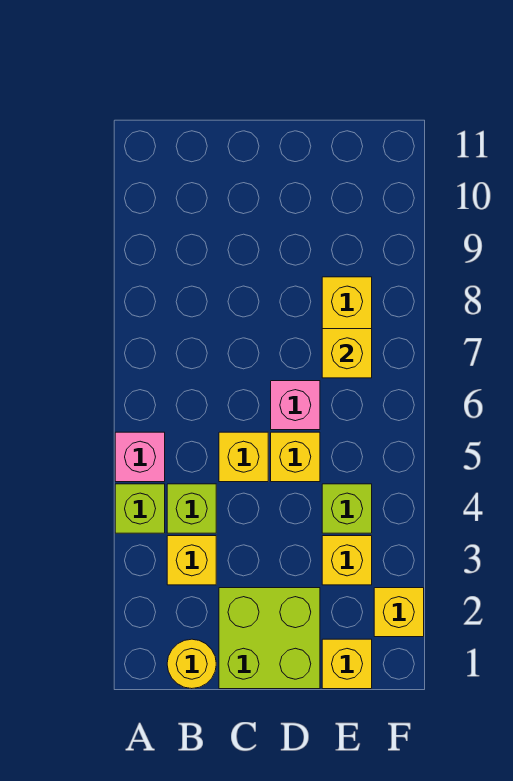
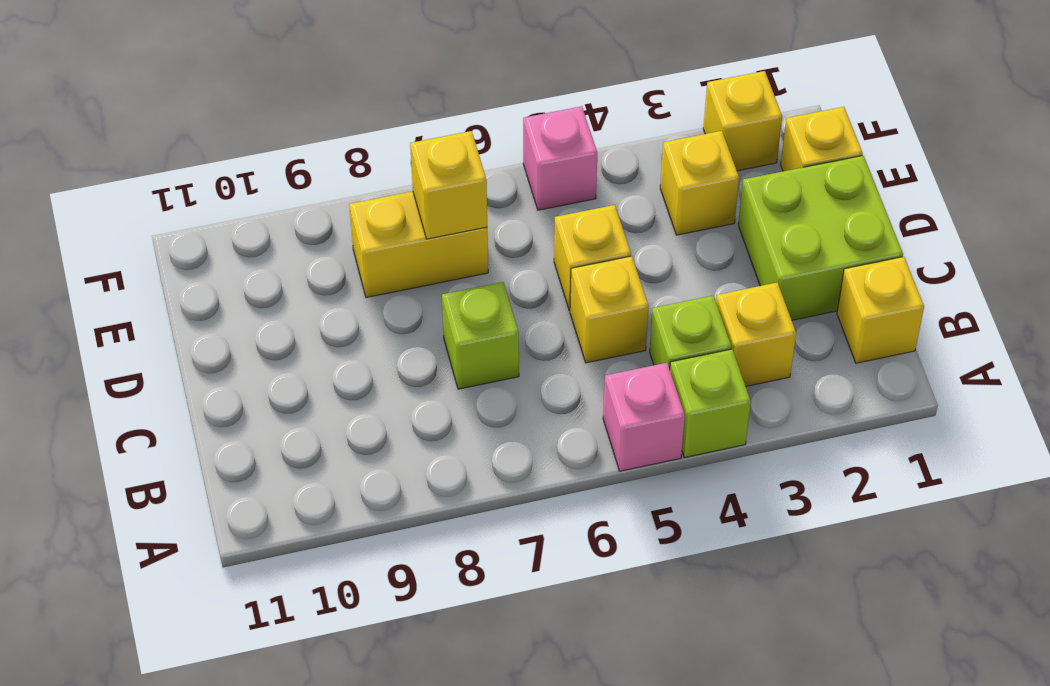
yellow round brick B1 level 1 -> yellow brick B1 level 1
pink brick D6 level 1 -> pink brick F5 level 1
lime brick E4 level 1 -> lime brick C7 level 1

